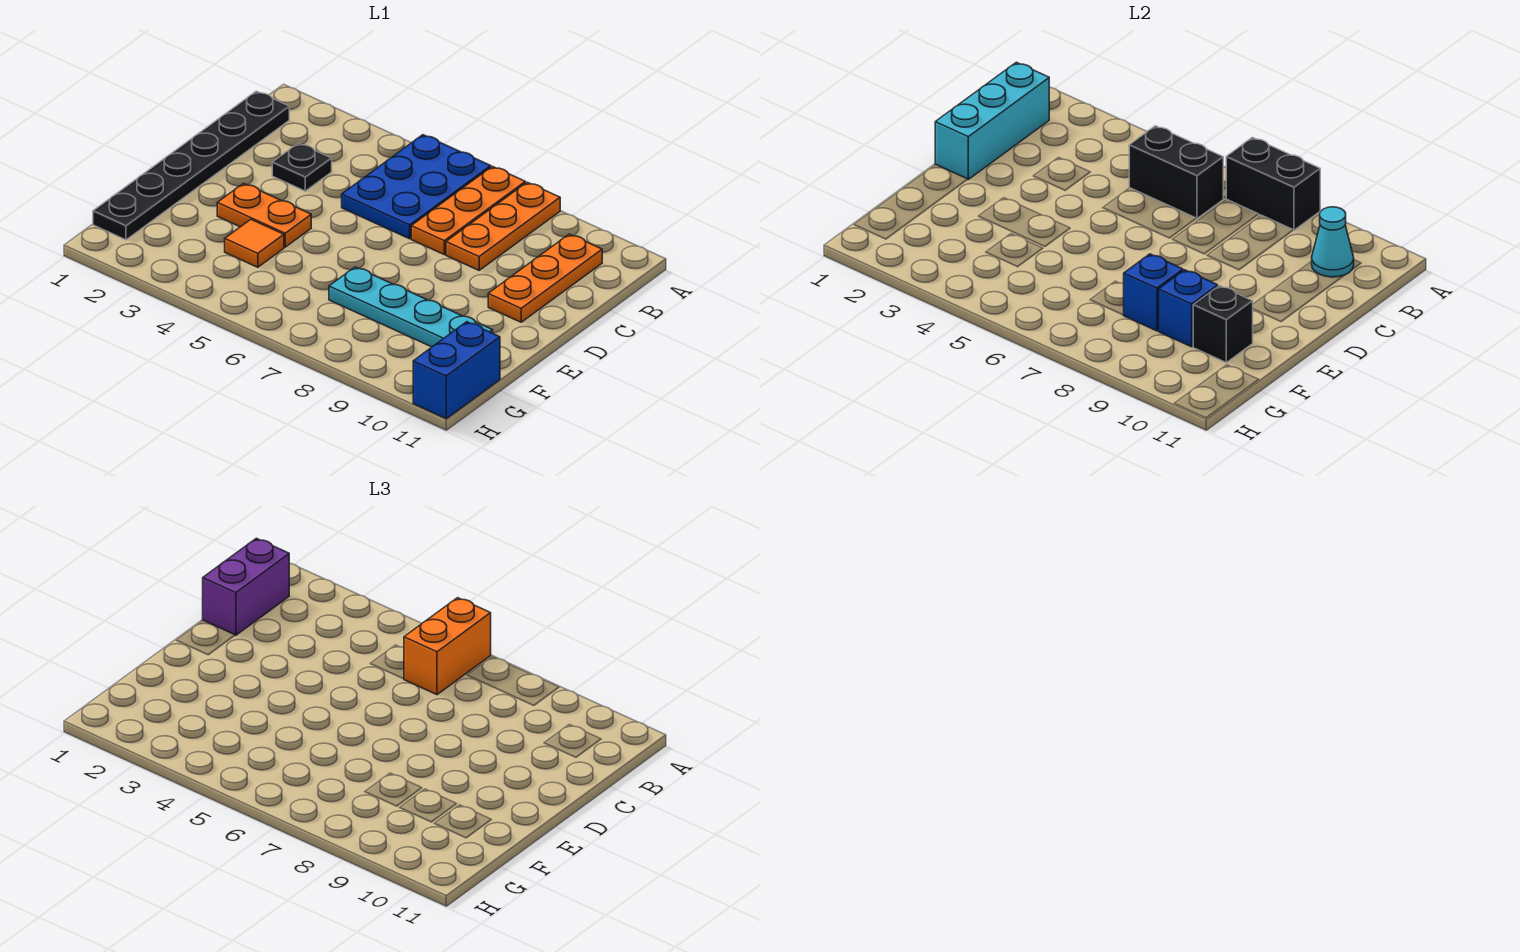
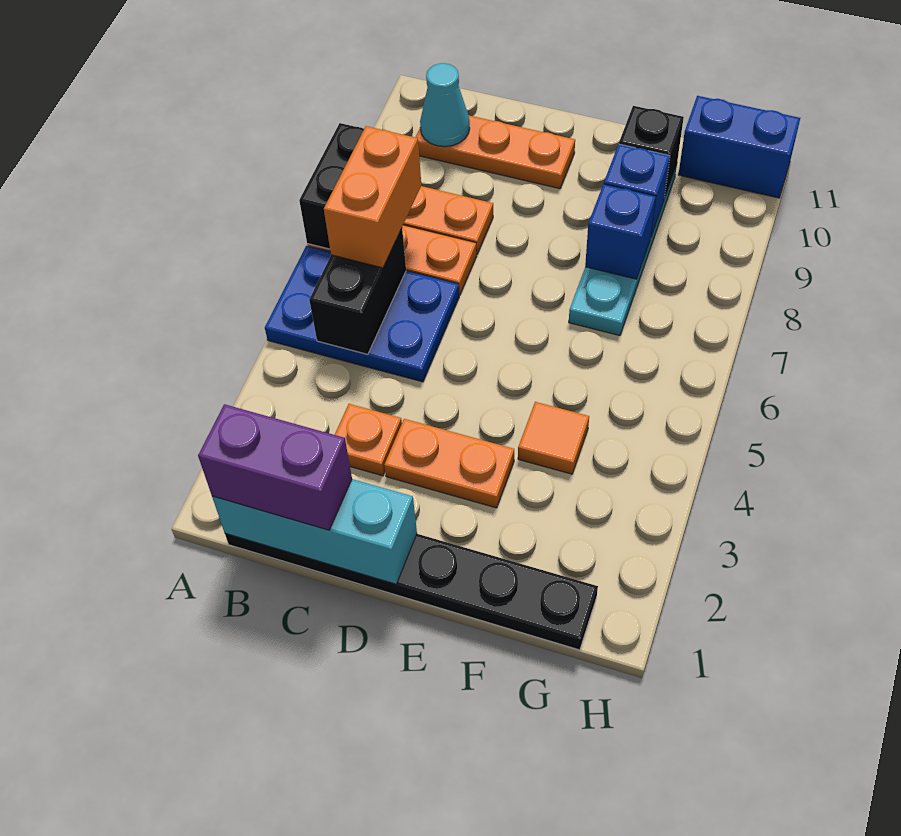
orange brick A6:B6 level 3 -> orange brick B6:B7 level 3
black plate C3 level 1 -> orange plate C3 level 1
orange plate E3:E4 level 1 -> orange plate D3:E3 level 1

